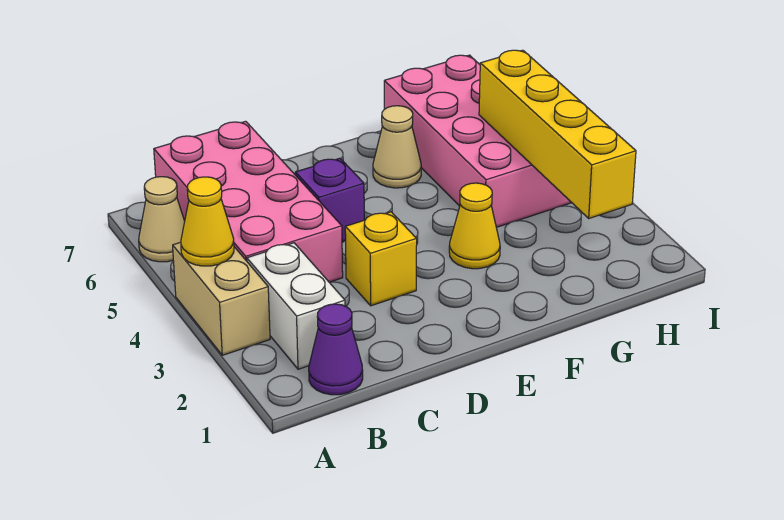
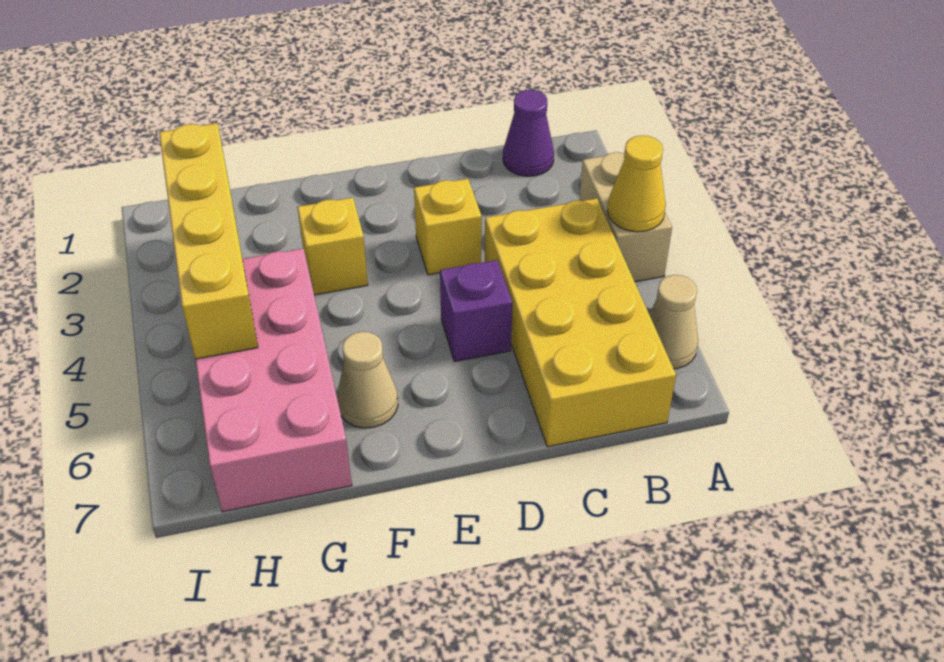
white brick B2:B3 level 1 -> none
pink brick B4:C7 level 1 -> yellow brick B4:C7 level 1
yellow cone F3 level 1 -> yellow brick F3 level 1

